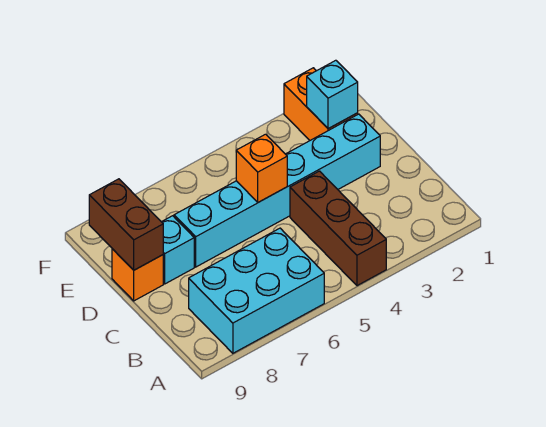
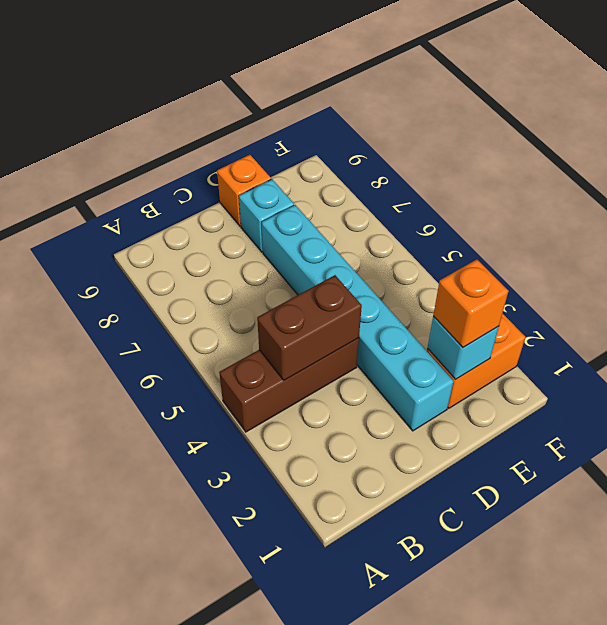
cyan brick A6:B8 level 1 -> none
orange brick D5 level 2 -> orange brick E2 level 3
brown brick D9:E9 level 2 -> brown brick B4:C4 level 2

